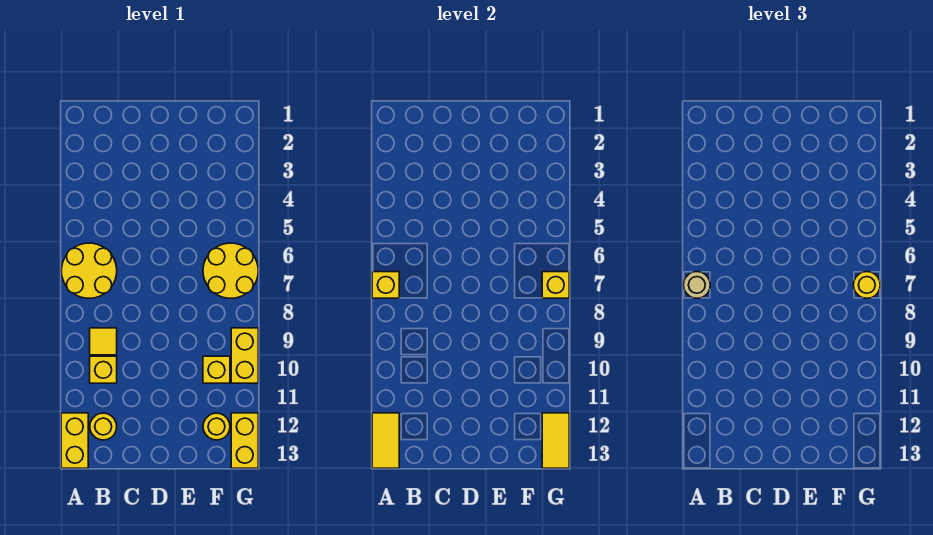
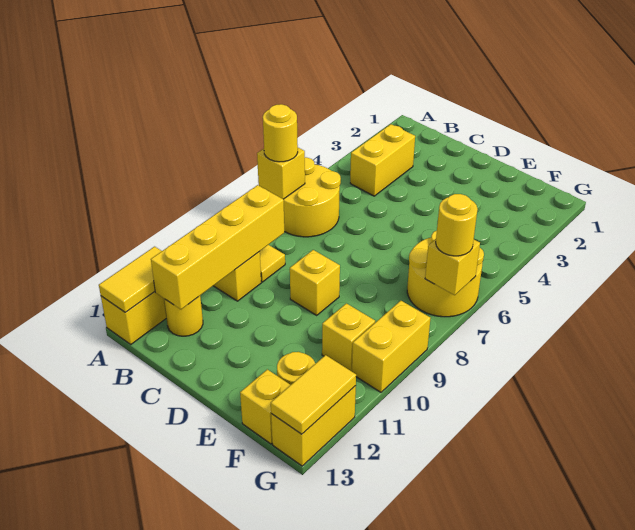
tan round brick A7 level 3 -> yellow round brick A7 level 3
none -> yellow brick B3:B4 level 1
none -> yellow brick B9:B12 level 2
none -> yellow brick D9 level 1
none -> yellow brick F13 level 1

